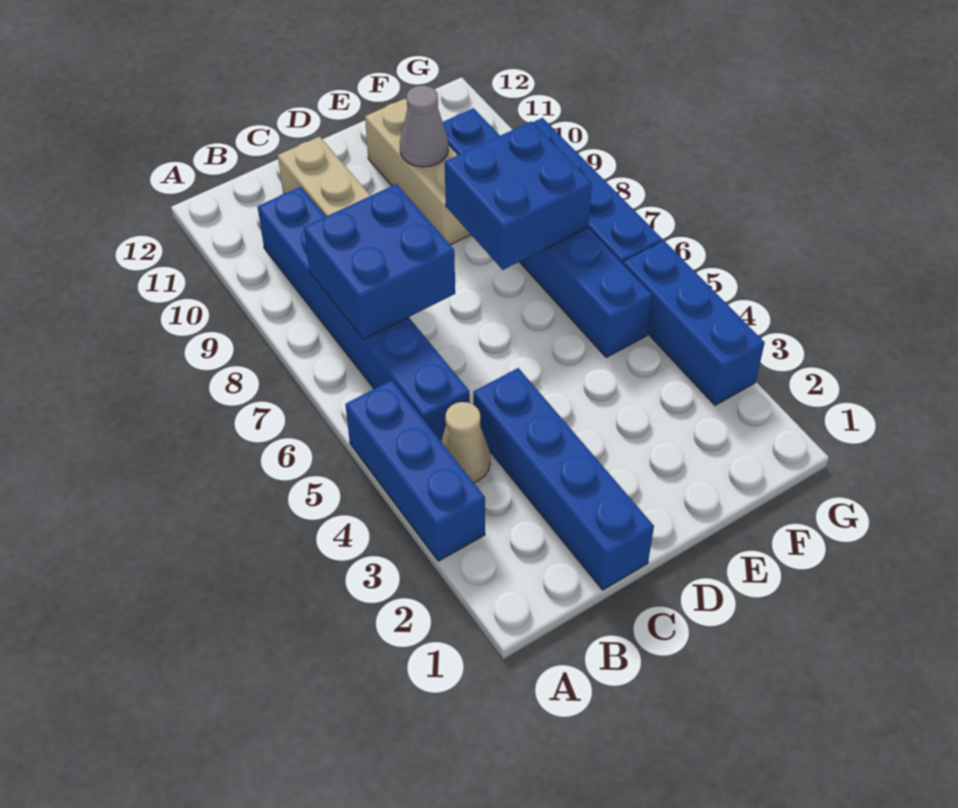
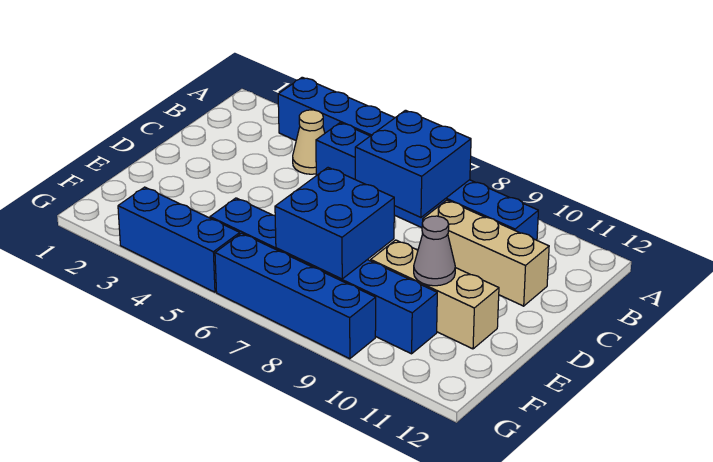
blue brick C1:C4 level 1 -> none

